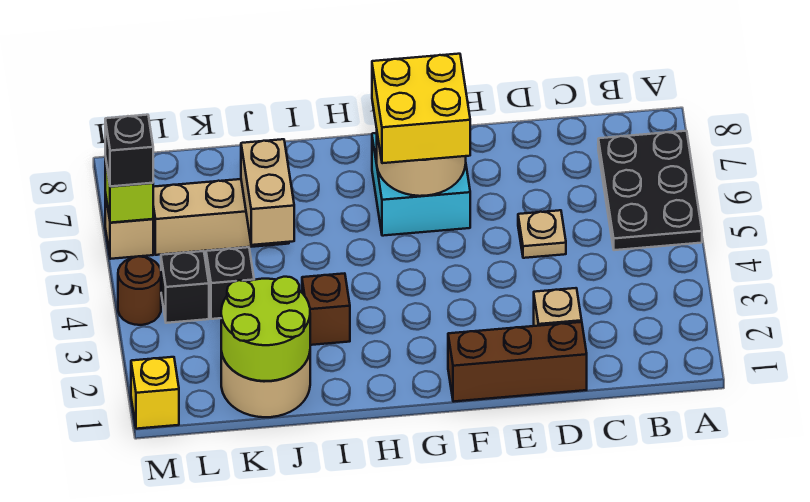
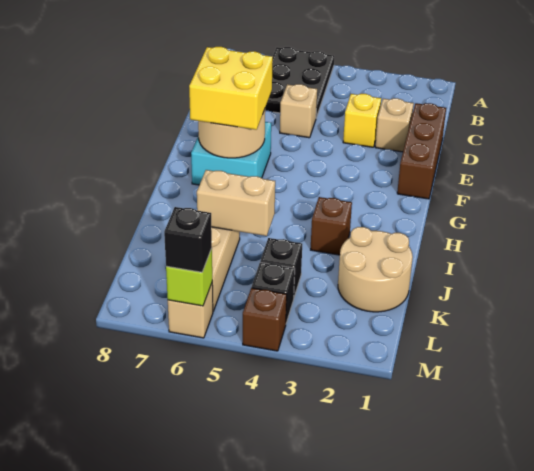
black plate A5:B7 level 1 -> black plate A5:C6 level 1
tan plate D5 level 1 -> tan brick D5 level 1
lime round brick J1:K2 level 2 -> none
yellow brick M1 level 1 -> yellow brick D3 level 1
brown round brick M4 level 1 -> brown brick M4 level 1

